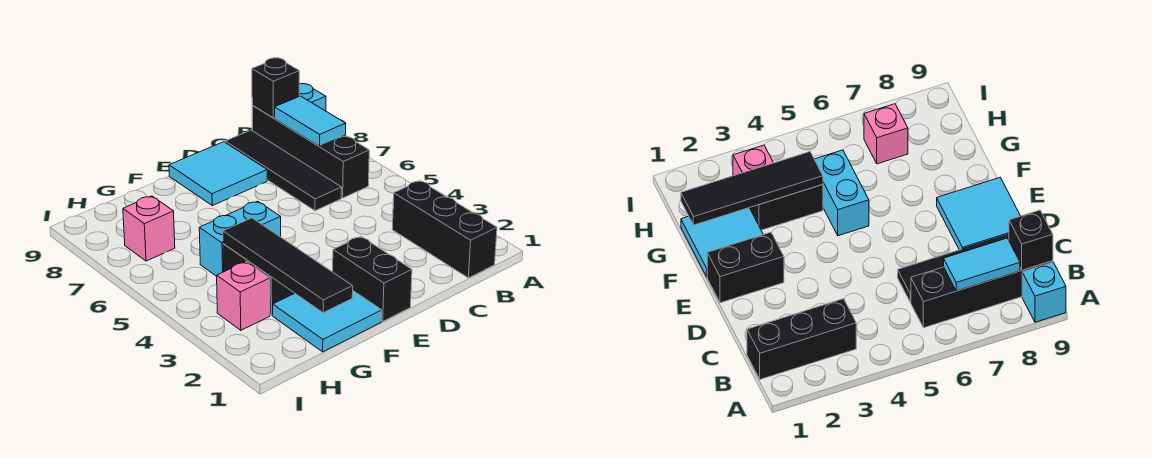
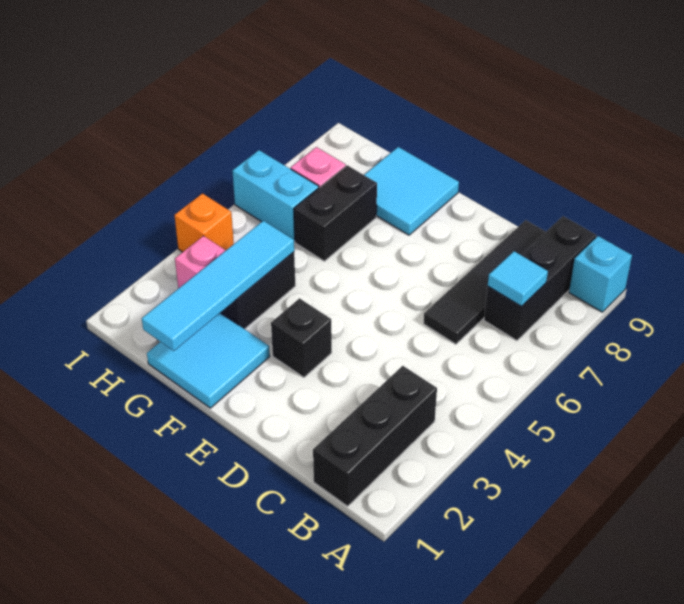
black brick B6:B9 level 1 -> black brick B7:B9 level 1
cyan tile B7:B8 level 2 -> cyan tile B7 level 2
black brick B9 level 2 -> black brick E3 level 1
cyan tile D8:E9 level 1 -> cyan tile F8:G9 level 1
black brick E1:E2 level 1 -> black brick G6:G7 level 1
cyan brick F5:G5 level 1 -> cyan brick H6:I6 level 1
black tile G1:G4 level 2 -> cyan tile G1:G4 level 2
none -> orange brick I4 level 1

